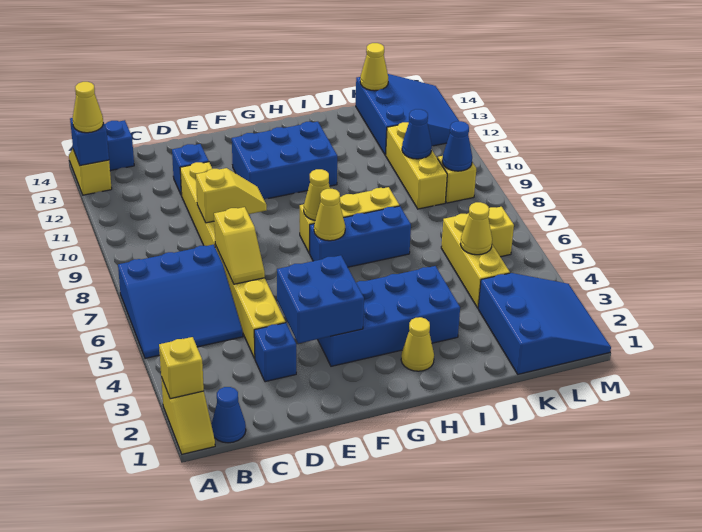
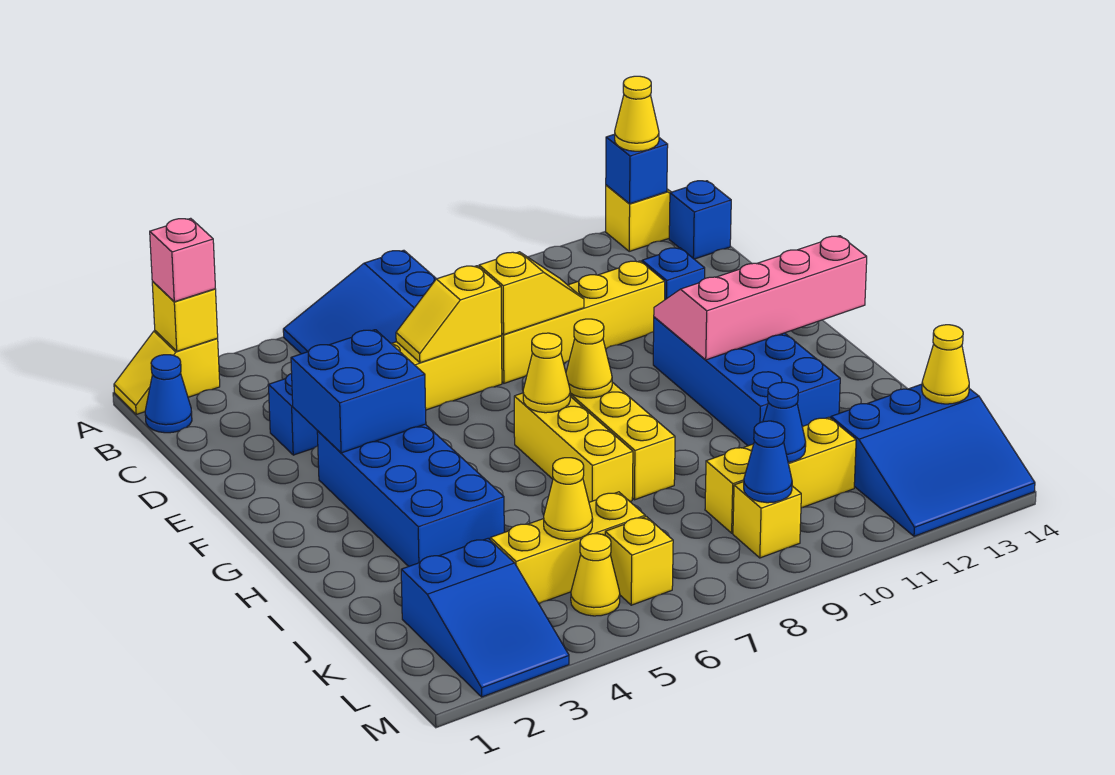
none -> pink brick A2 level 3
yellow slope D9:E9 level 2 top D -> yellow slope D8:D9 level 2 top 8
blue brick F11:H12 level 1 -> blue brick F11:I12 level 1
none -> pink slope F11:G14 level 2 top G
blue brick G7:I7 level 1 -> yellow brick G7:I7 level 1
yellow cone H2 level 1 -> yellow cone L5 level 1
blue slope K1:M3 level 1 top K -> blue slope K2:M3 level 1 top K

